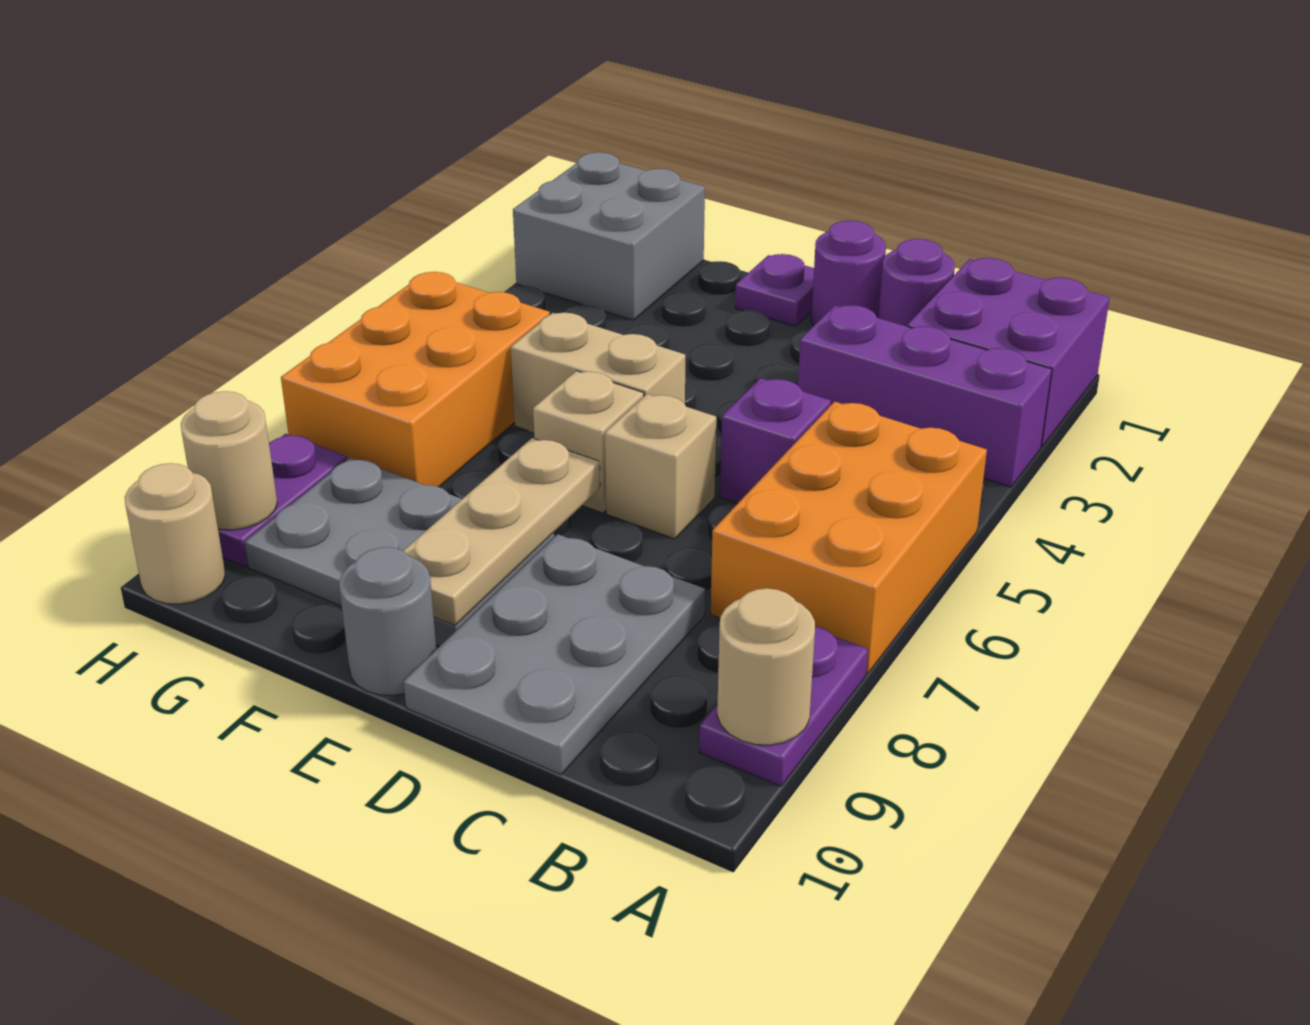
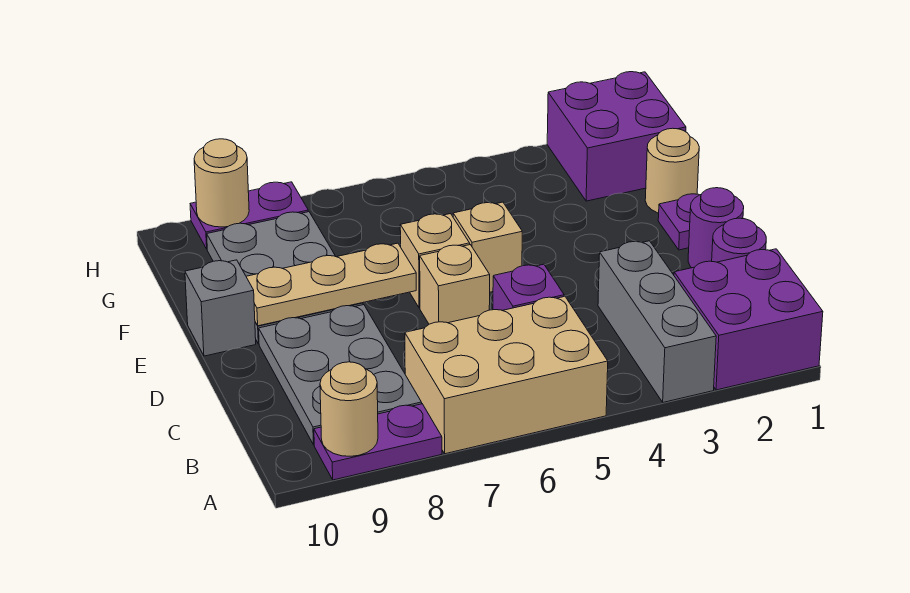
purple brick A3:C3 level 1 -> grey brick A3:C3 level 1
orange brick A5:B7 level 1 -> tan brick A5:B7 level 1
grey plate C8:D10 level 1 -> grey plate B8:D9 level 1
tan brick E5:F5 level 1 -> tan brick E5 level 1
grey round brick E10 level 1 -> grey brick E10 level 1
grey brick G1:H2 level 1 -> purple brick G1:H2 level 1
orange brick G5:H7 level 1 -> none
tan round brick H10 level 1 -> tan round brick F1 level 1

